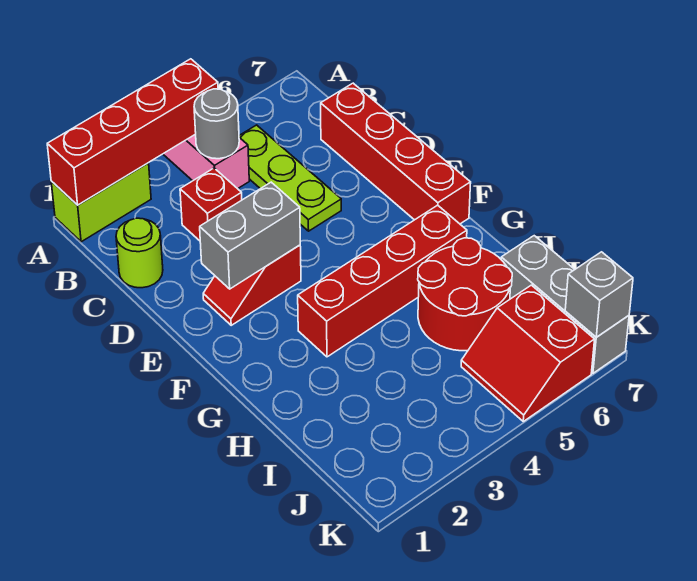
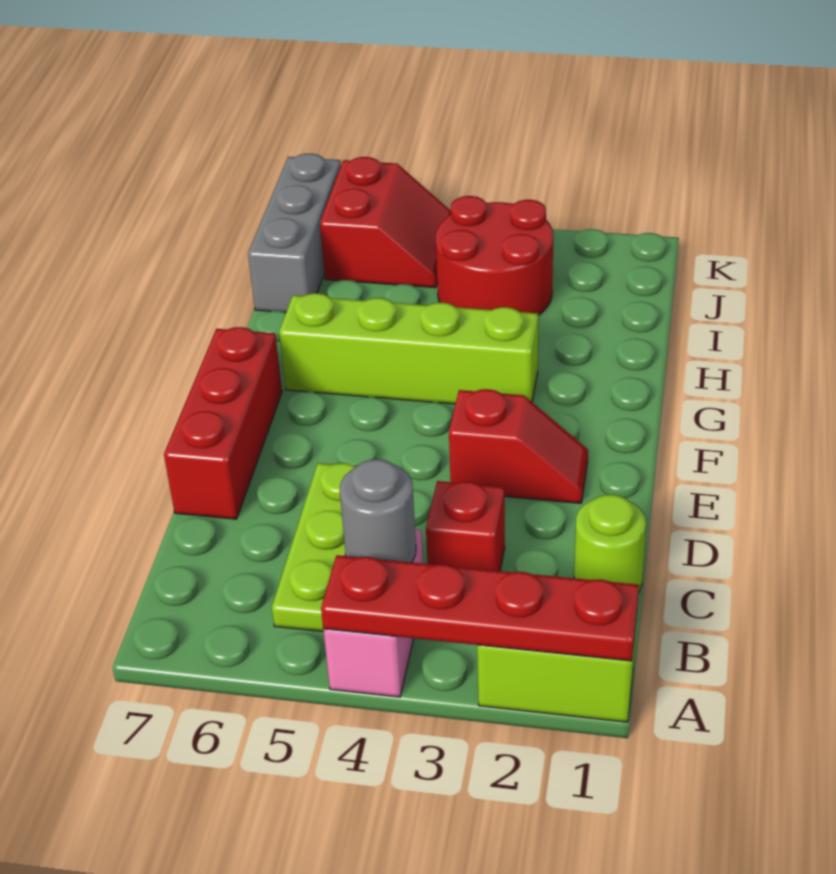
red brick A1:A4 level 2 -> red plate A1:A4 level 2
red brick C7:F7 level 1 -> red brick D7:F7 level 1
grey brick E2:E3 level 2 -> none
red brick G3:G6 level 1 -> lime brick G3:G6 level 1
red round brick H5:I6 level 1 -> red round brick I3:J4 level 1
grey brick K7 level 2 -> none

